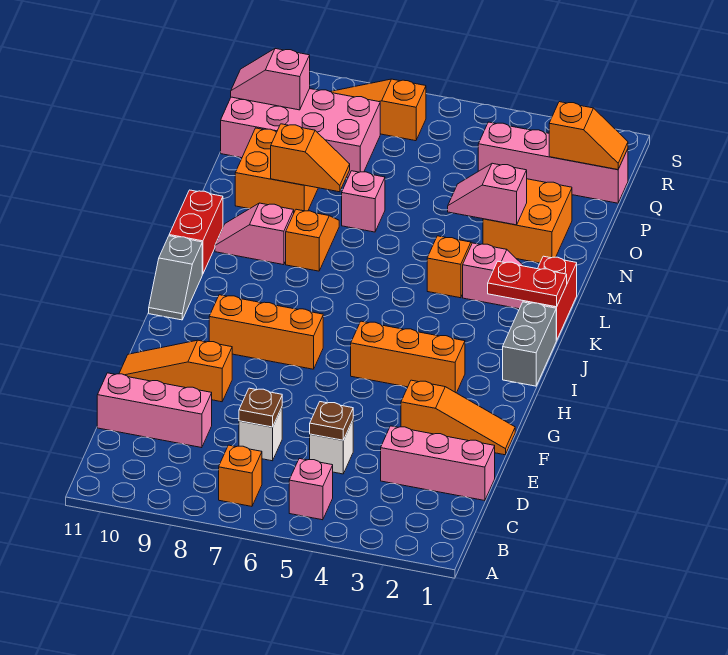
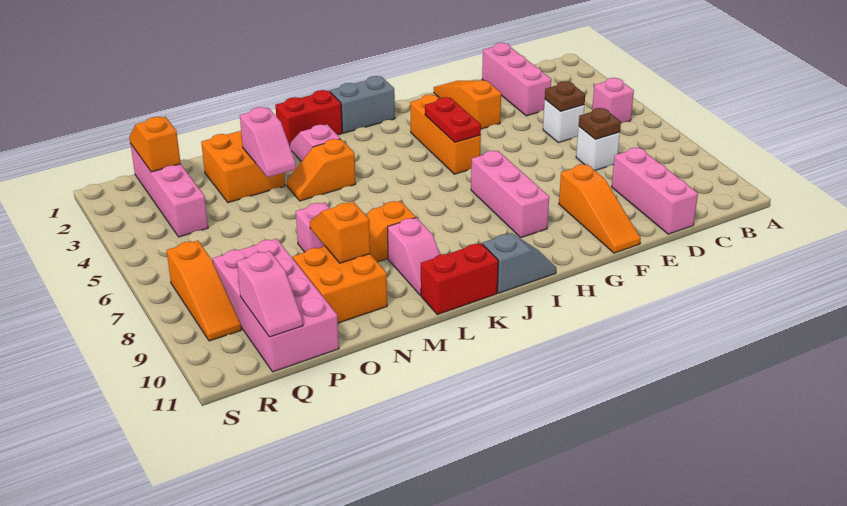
orange brick B7 level 1 -> none
orange brick H7:H9 level 1 -> pink brick H7:H9 level 1
red plate K1:K2 level 2 -> red plate H4:H5 level 2

